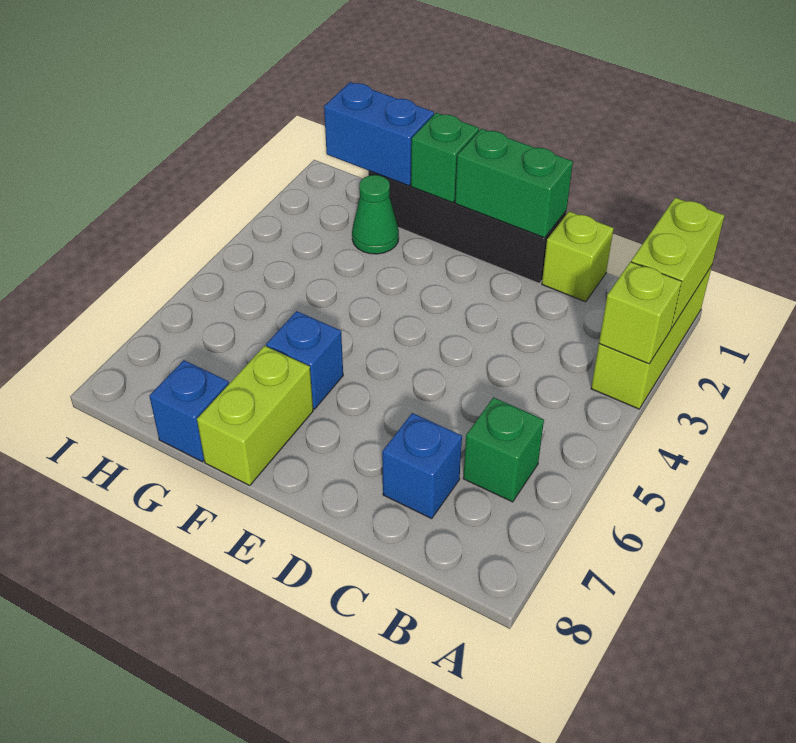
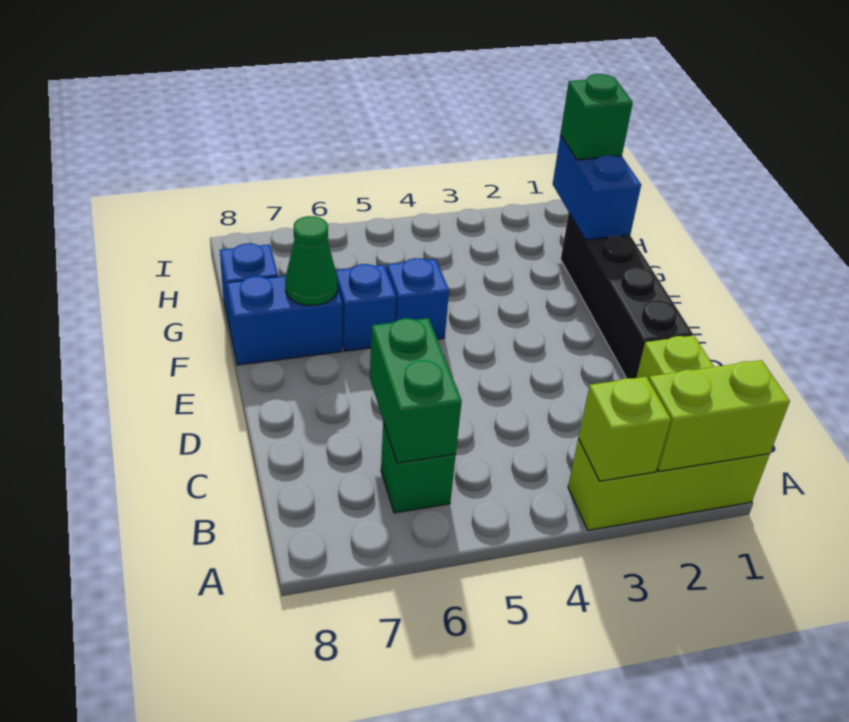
blue brick C7 level 1 -> blue brick F5 level 1
green brick D1:E1 level 2 -> green brick B6:C6 level 2
green brick F1 level 2 -> green brick H1 level 3
lime brick F7:F8 level 1 -> blue brick F7:F8 level 1
green cone G2 level 1 -> green cone F7 level 2

